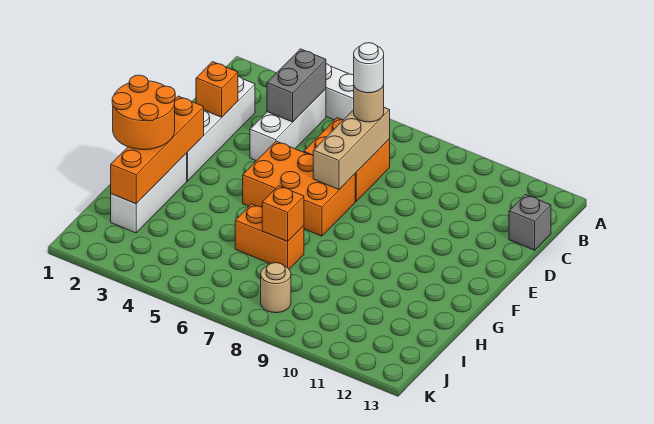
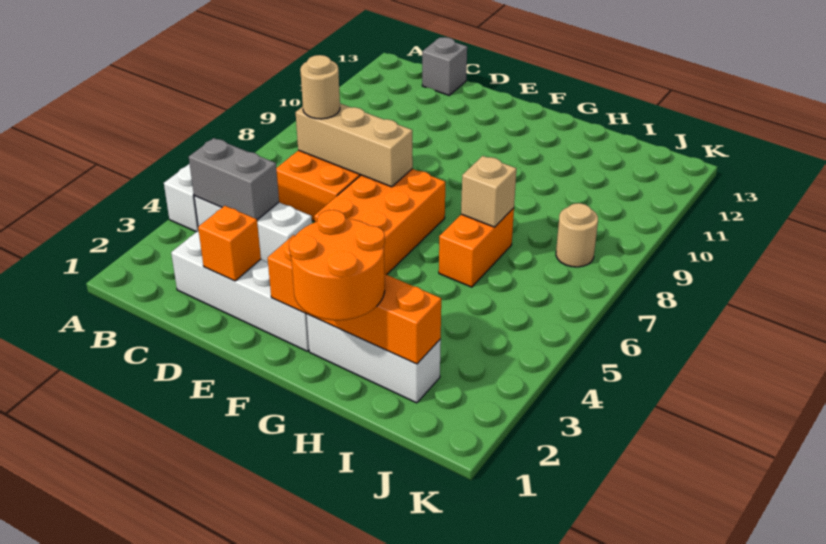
white round brick C7 level 4 -> none
orange brick H7 level 2 -> tan brick H7 level 2

